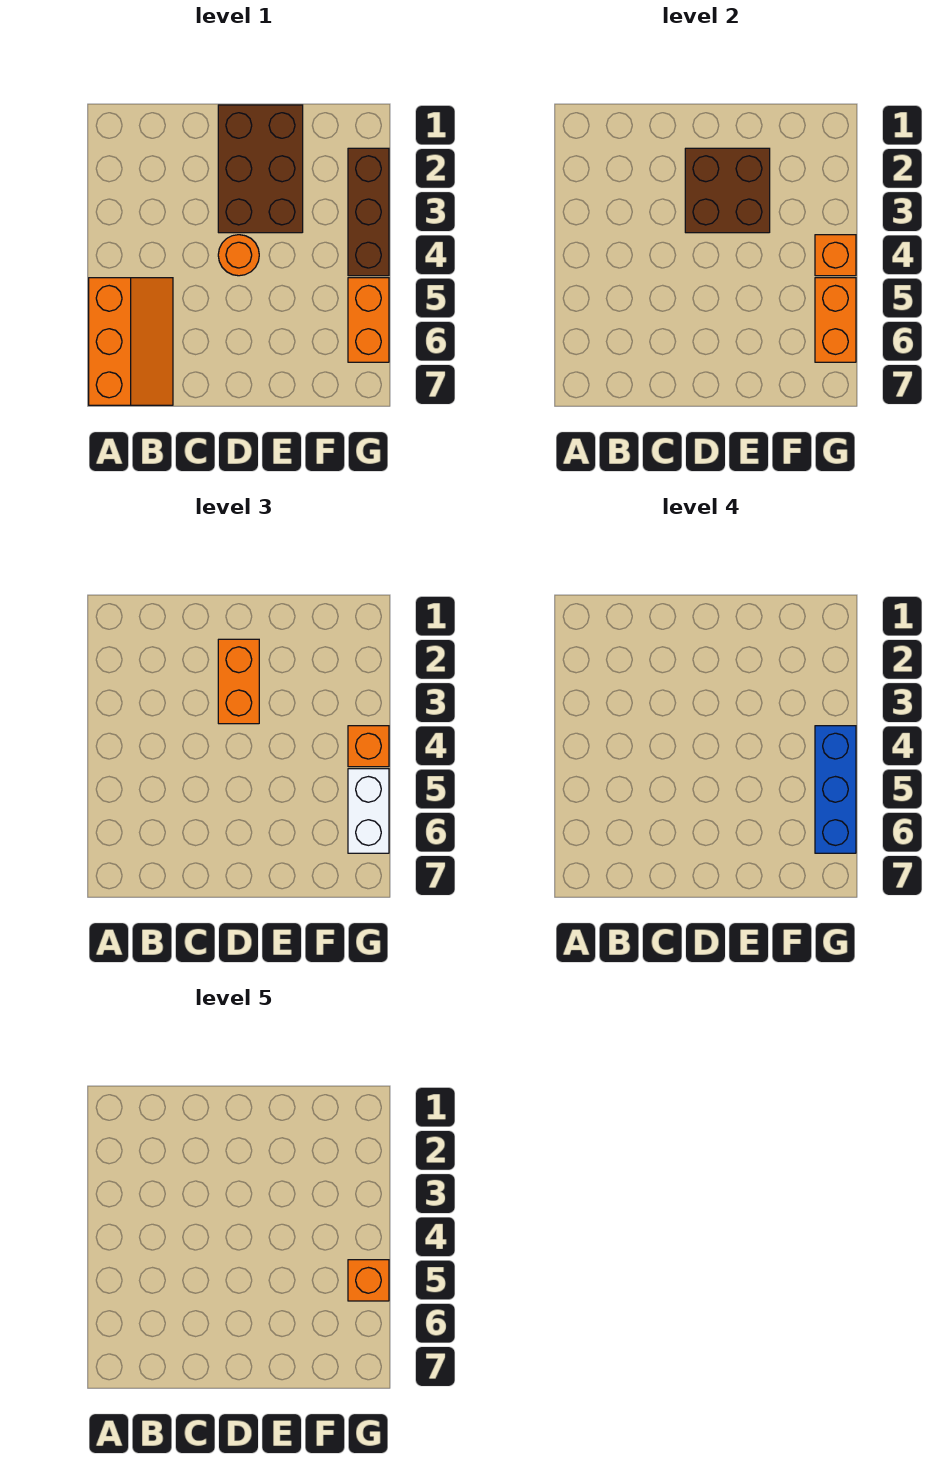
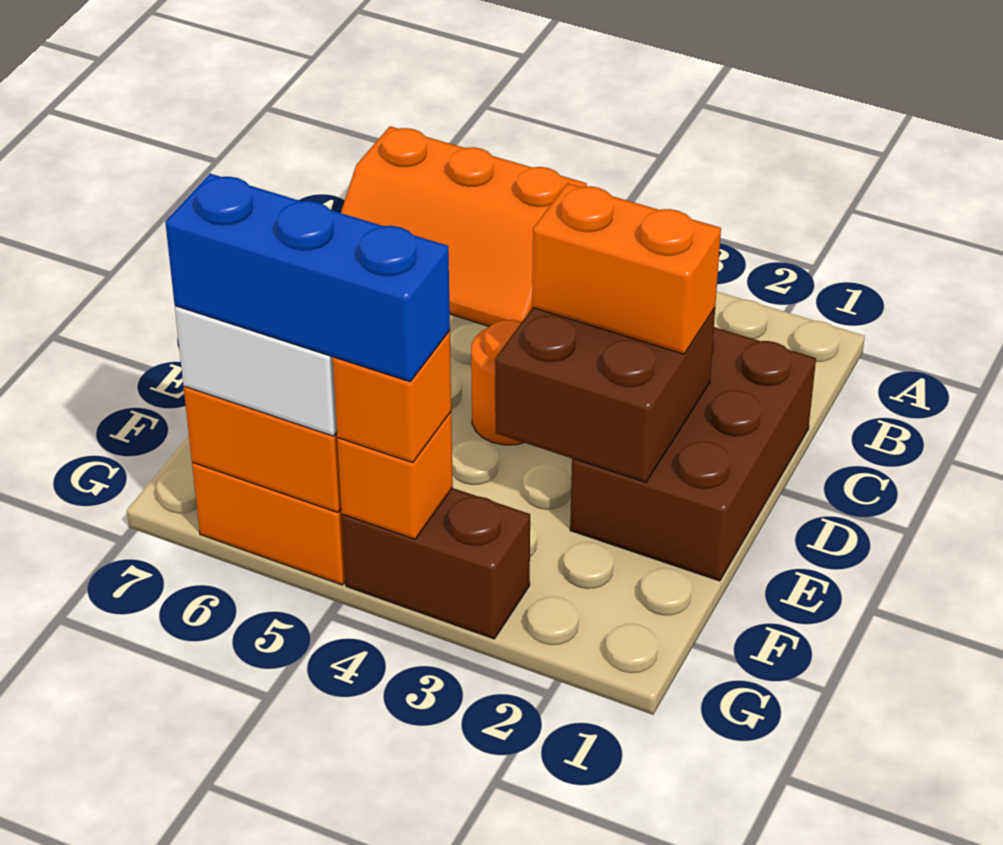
brown brick D1:E3 level 1 -> brown brick C1:E2 level 1
brown brick G2:G4 level 1 -> brown brick G3:G4 level 1
orange brick G5 level 5 -> none

